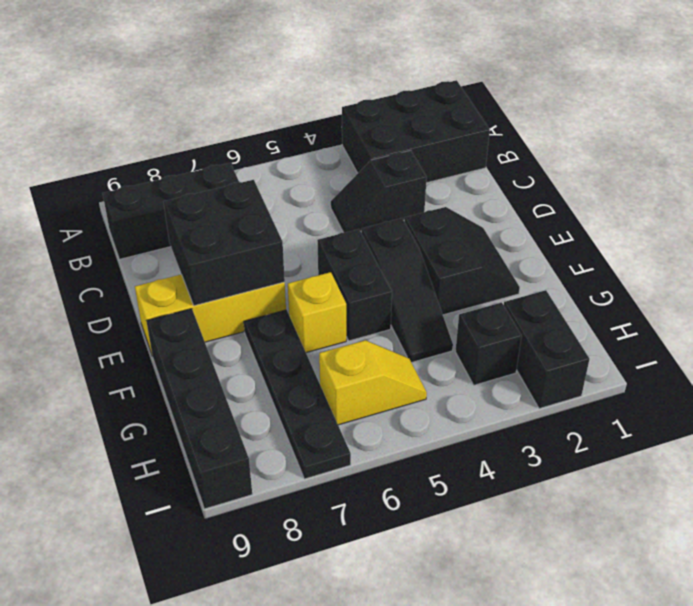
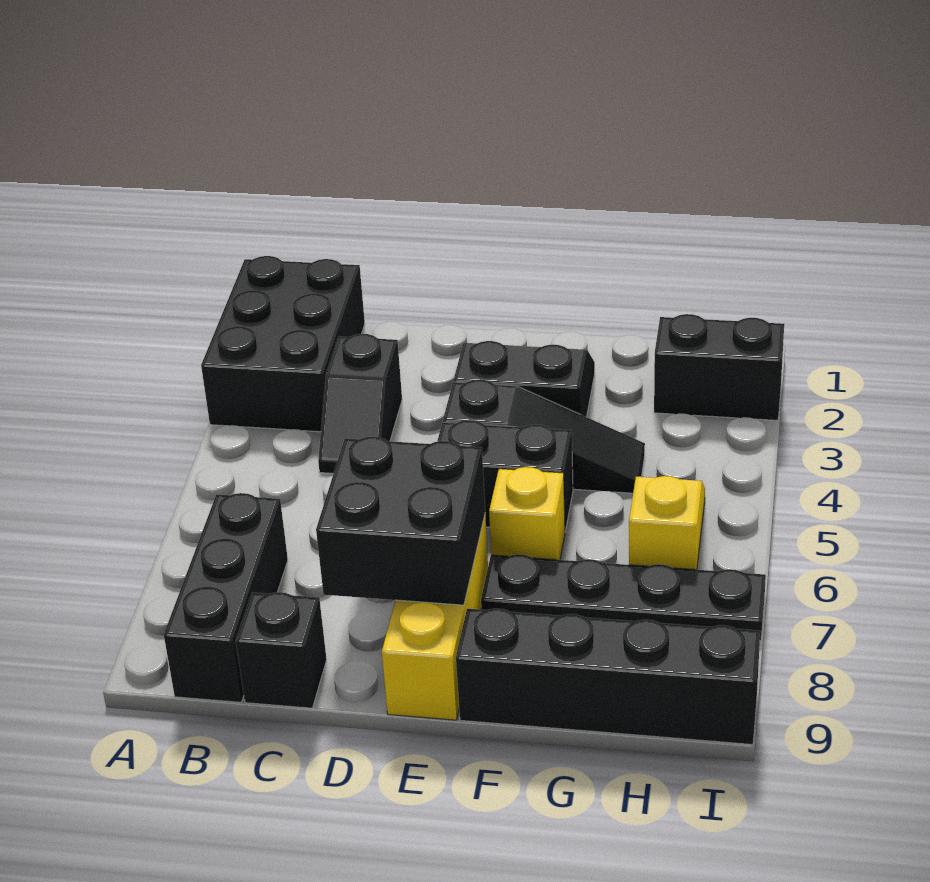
black brick H3 level 1 -> black brick C9 level 1

